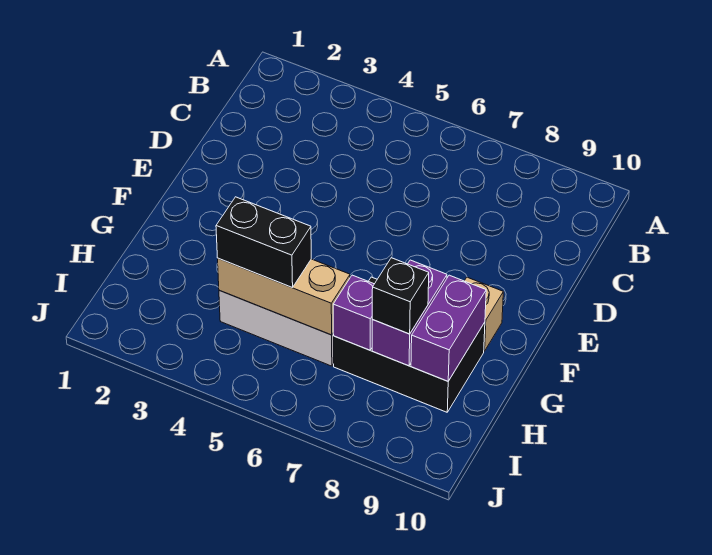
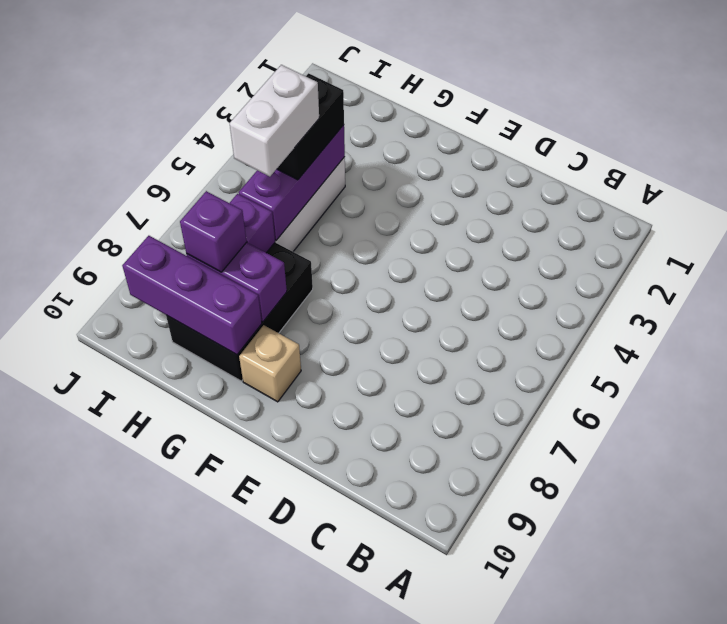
purple brick G9:H9 level 2 -> purple brick G9:I9 level 2
tan brick H4:H6 level 2 -> purple brick H4:H6 level 2
none -> white brick H5:H6 level 4
black brick H8 level 3 -> purple brick H8 level 3

